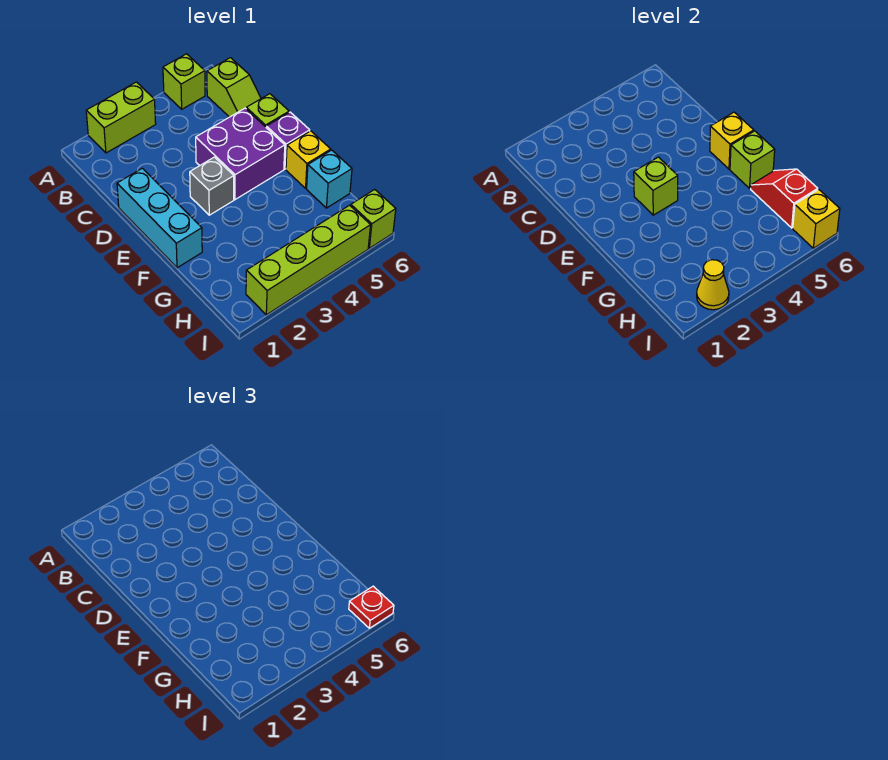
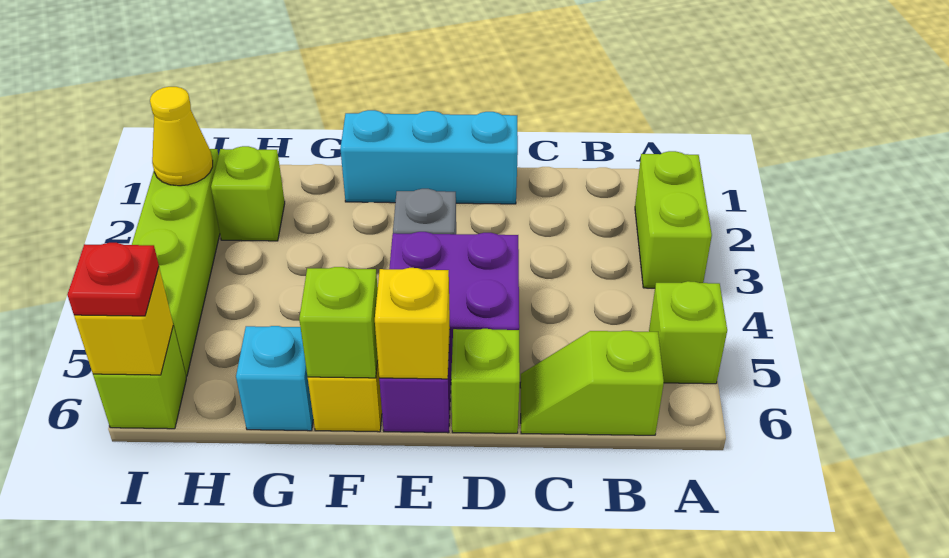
lime brick E3 level 2 -> lime brick H2 level 1
red slope G6:H6 level 2 top H -> none

